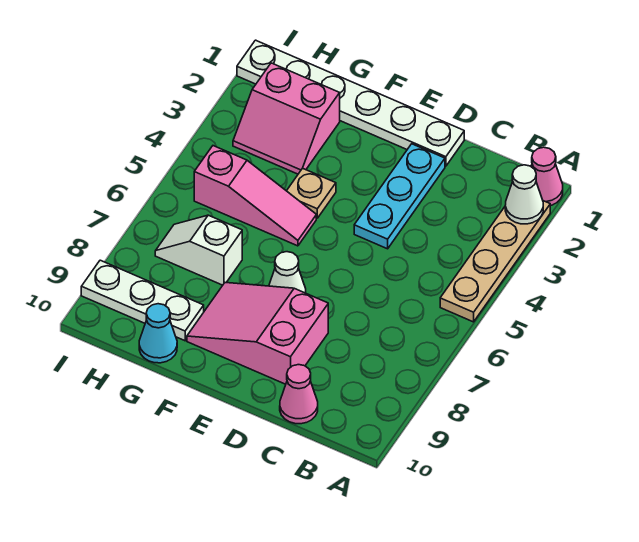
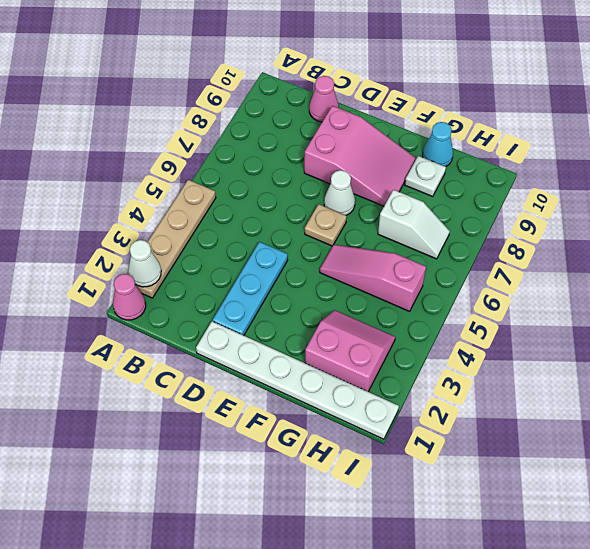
tan plate F4 level 1 -> tan plate E6 level 1
white plate G9:I9 level 1 -> white plate G9 level 1

